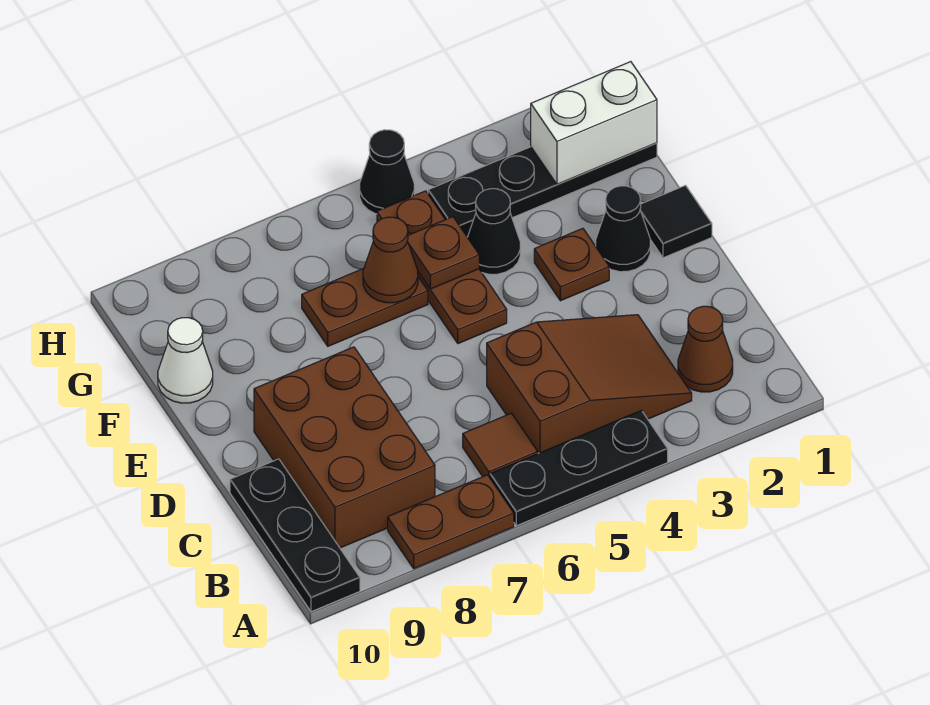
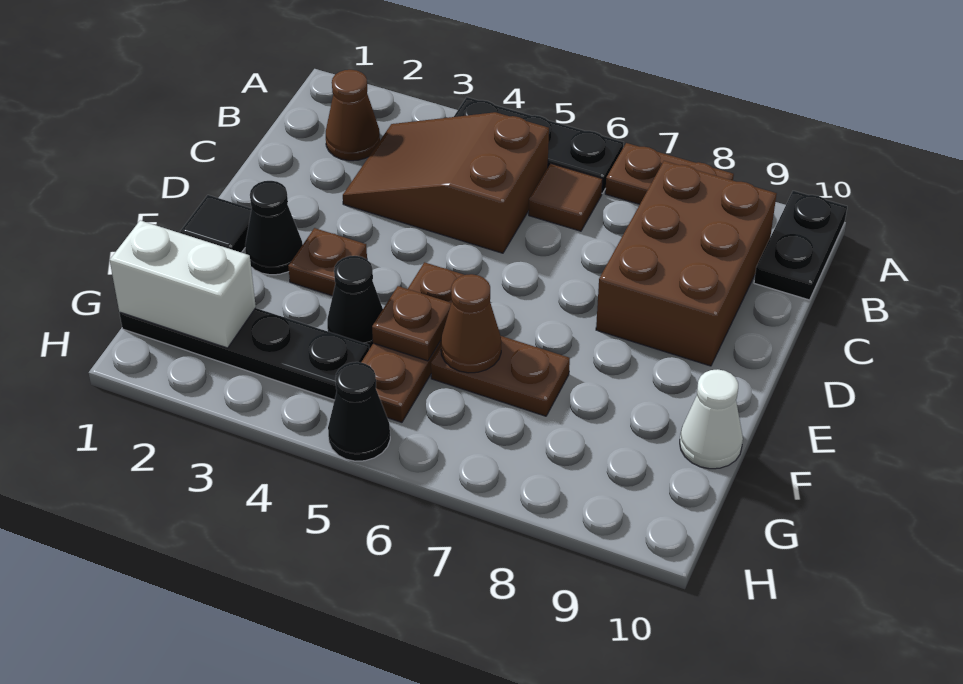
black plate A10:C10 level 1 -> black plate A10:B10 level 1

